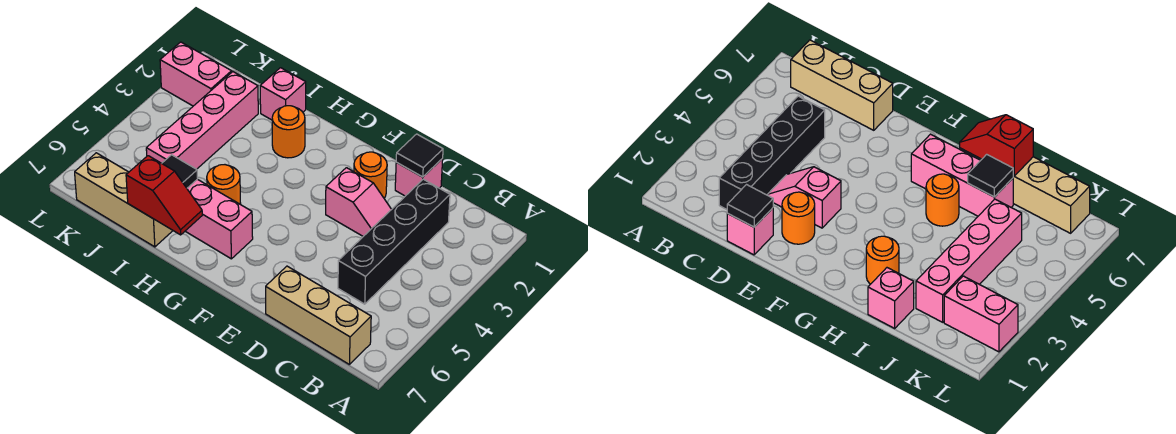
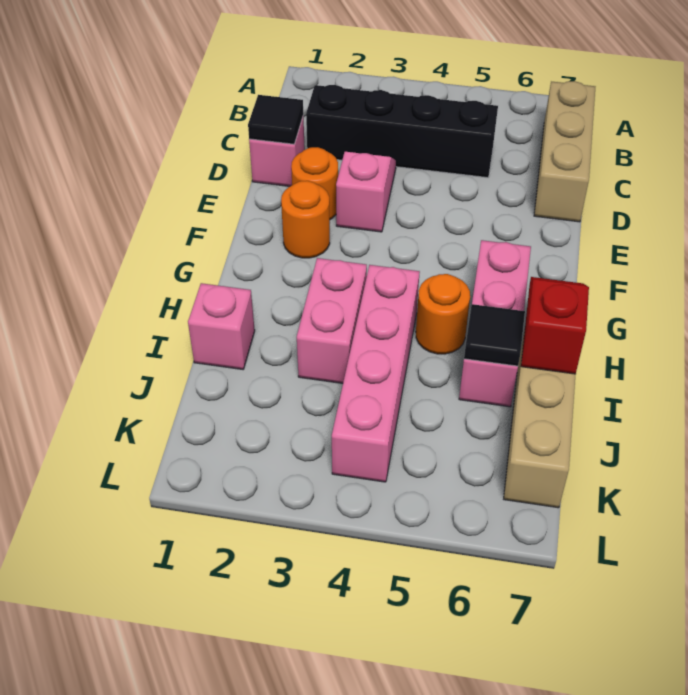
orange round brick H2 level 1 -> orange round brick F2 level 1
pink brick J2:J5 level 1 -> pink brick H4:K4 level 1
pink brick K2:L2 level 1 -> pink brick H3:I3 level 1

